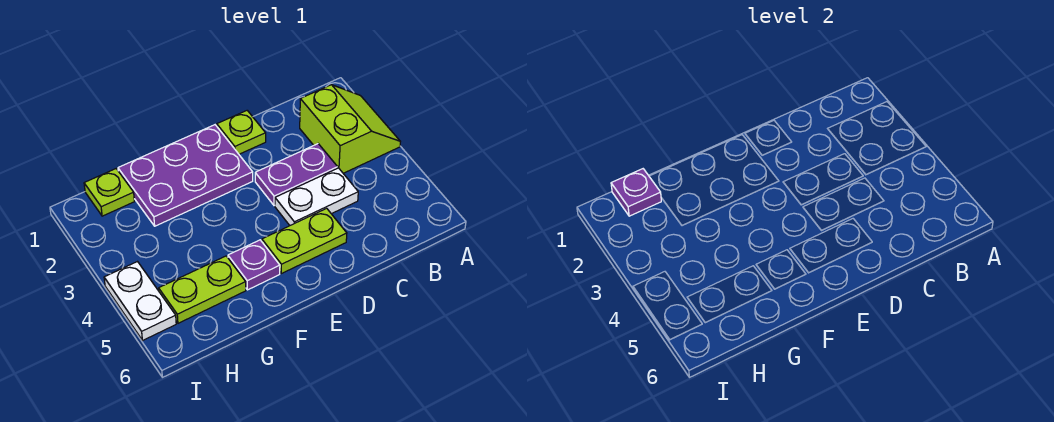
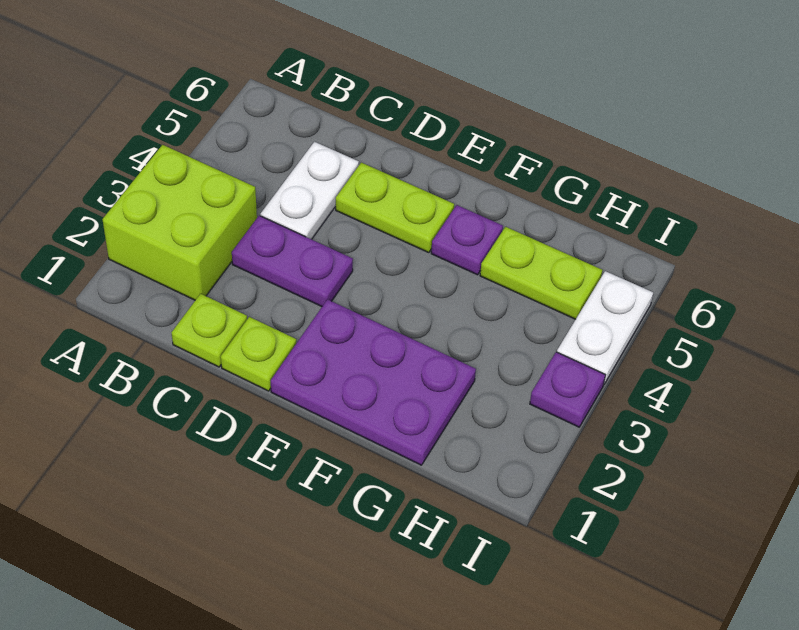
lime slope A2:B3 level 1 top B -> lime brick A2:B3 level 1
white plate C4:D4 level 1 -> white plate C4:C5 level 1
lime plate H1 level 1 -> lime plate C1 level 1
purple plate H1 level 2 -> purple plate I3 level 1

